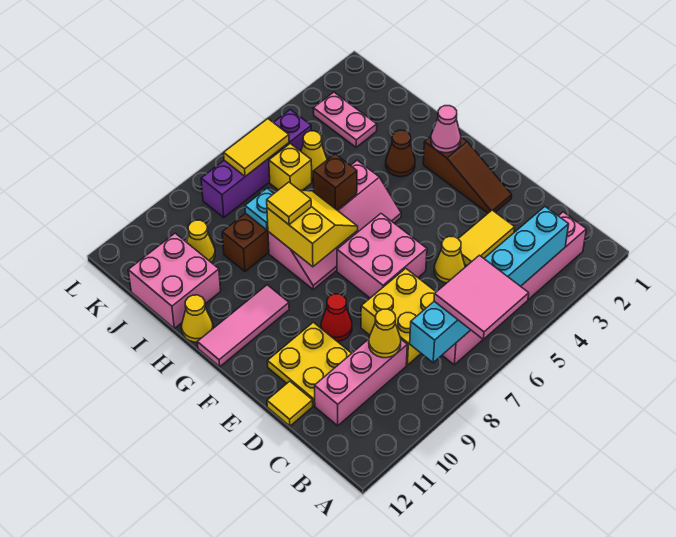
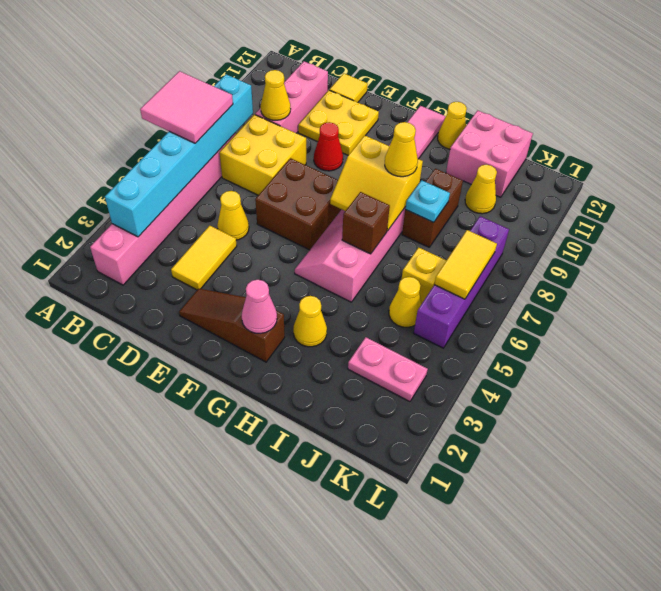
pink brick E6:F7 level 1 -> brown brick E6:F7 level 1
brown cone H3 level 1 -> yellow cone H3 level 1
yellow tile H8 level 3 -> yellow cone H8 level 3

